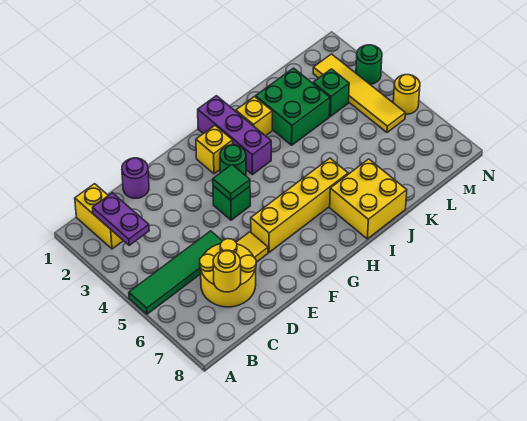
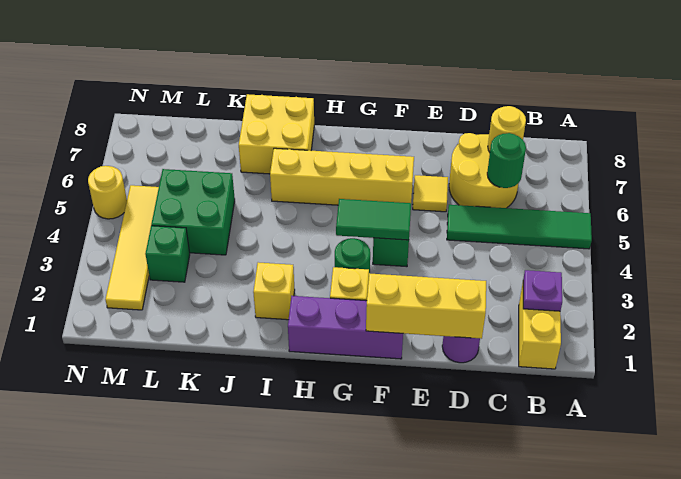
purple plate B2:B3 level 2 -> purple plate B2 level 2
none -> yellow brick D1:F1 level 2
green tile F4 level 2 -> green tile F4:G4 level 2
purple brick H1:H3 level 1 -> purple brick F1:H1 level 1
green brick J2:K3 level 1 -> green brick K4:L5 level 1
green round brick N3 level 1 -> green round brick C6 level 2

